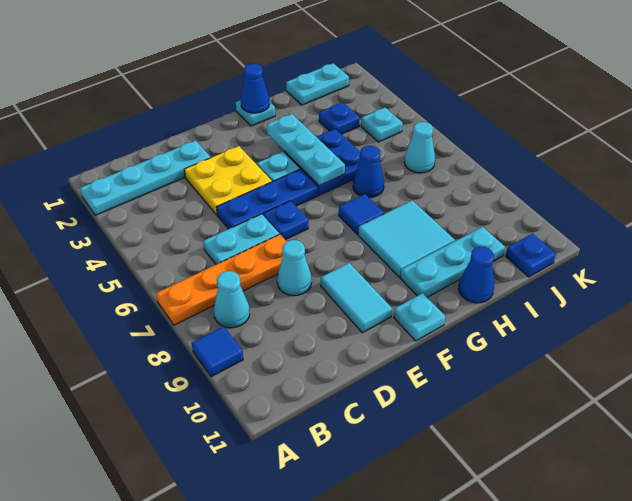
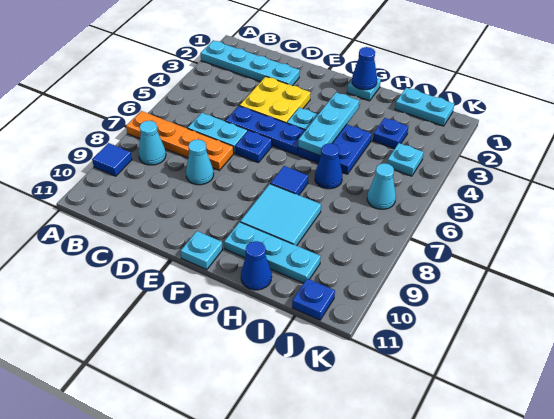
cyan tile E9:E10 level 1 -> none

